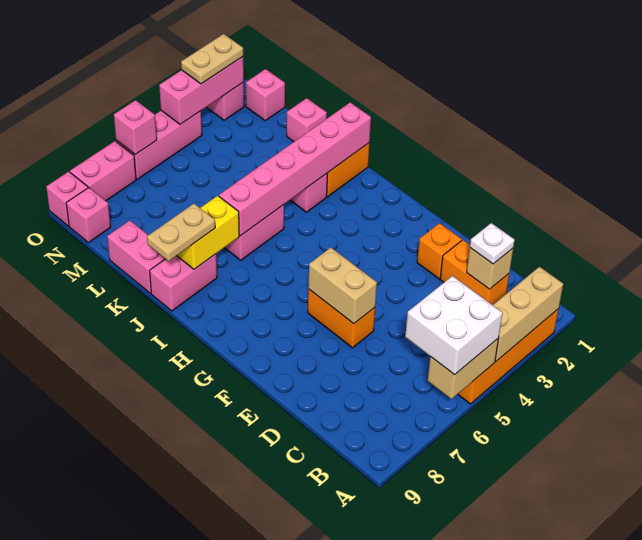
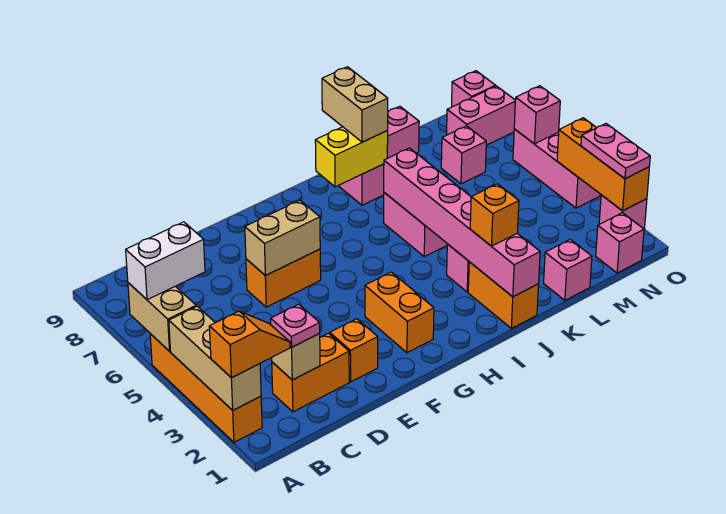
none -> orange slope A2:B2 level 3 top A
white brick A5:B6 level 3 -> white brick A6:B6 level 3
white plate C2 level 3 -> pink plate C2 level 3
none -> orange brick G2:G3 level 1
none -> orange brick J2 level 3
yellow brick J7:J8 level 2 -> yellow brick I8:J8 level 2
tan plate J8:J9 level 3 -> tan brick J8:J9 level 3
pink brick N9 level 1 -> pink brick M7 level 1
pink brick O2:O4 level 2 -> orange brick O2:O4 level 2
tan plate O2:O3 level 3 -> pink plate O2:O3 level 3
pink brick O7:O8 level 1 -> pink brick N8:O8 level 1

